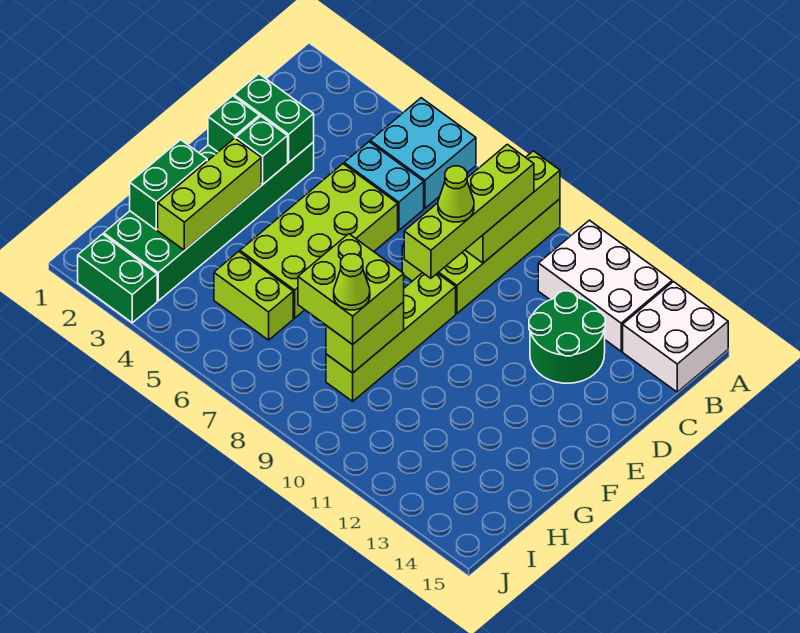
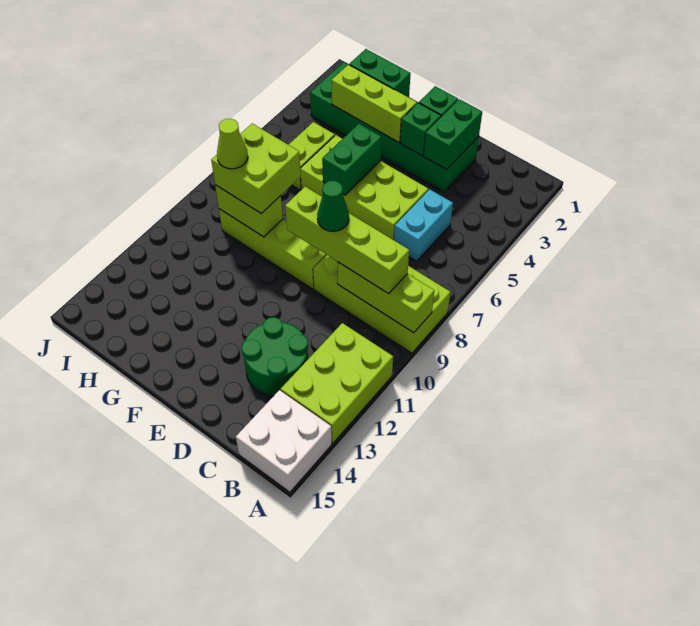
cyan brick A5:B6 level 1 -> none
white brick A11:B13 level 1 -> lime brick A11:B13 level 1
lime cone D9 level 4 -> green cone D9 level 4
green brick J2:J3 level 1 -> green brick F5:F6 level 2

